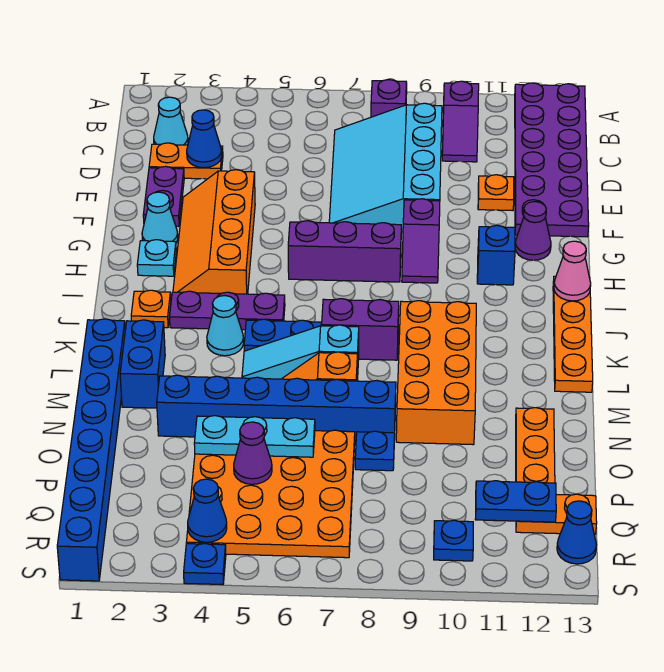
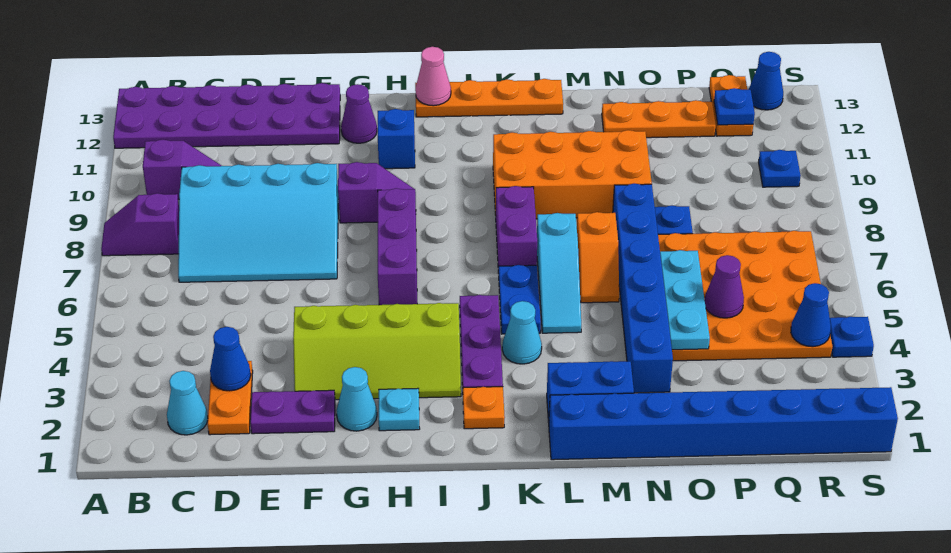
orange plate E11 level 1 -> none
orange slope F3:I4 level 1 top 4 -> lime slope F3:I4 level 1 top 4
blue plate Q11:Q12 level 2 -> blue plate Q12 level 2

